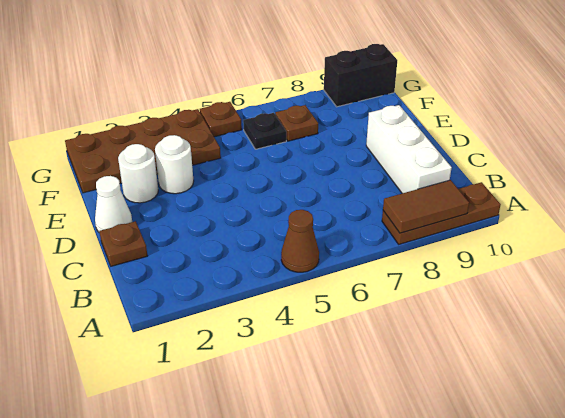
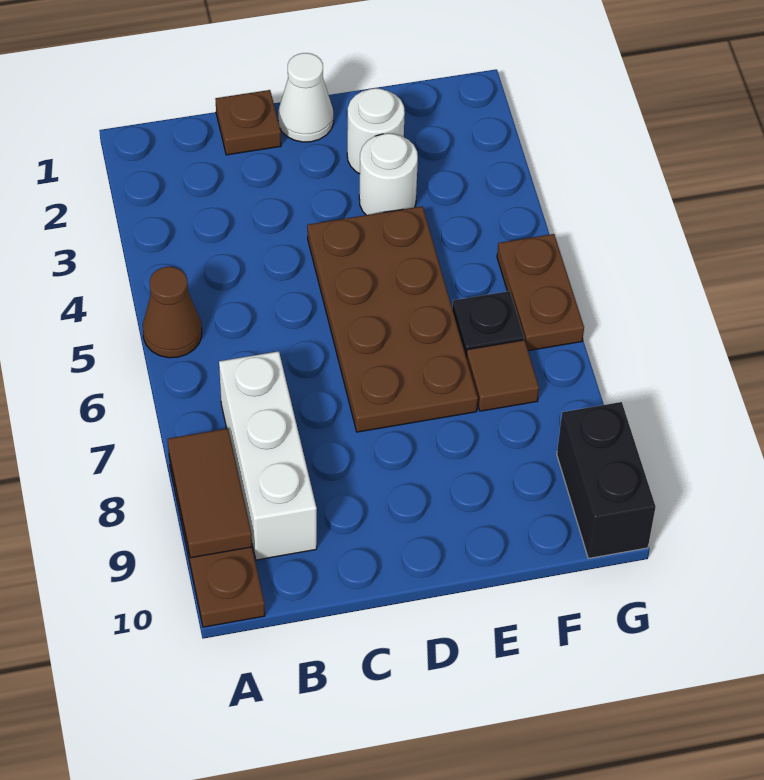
white brick B9:D9 level 1 -> white brick B7:B9 level 1
brown plate F1:G4 level 1 -> brown plate D4:E7 level 1
brown plate F7 level 1 -> brown tile F7 level 1
brown plate G5 level 1 -> brown plate G5:G6 level 1

